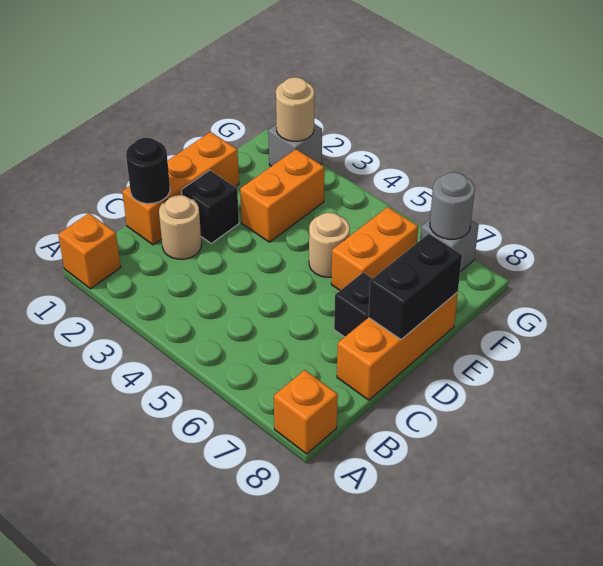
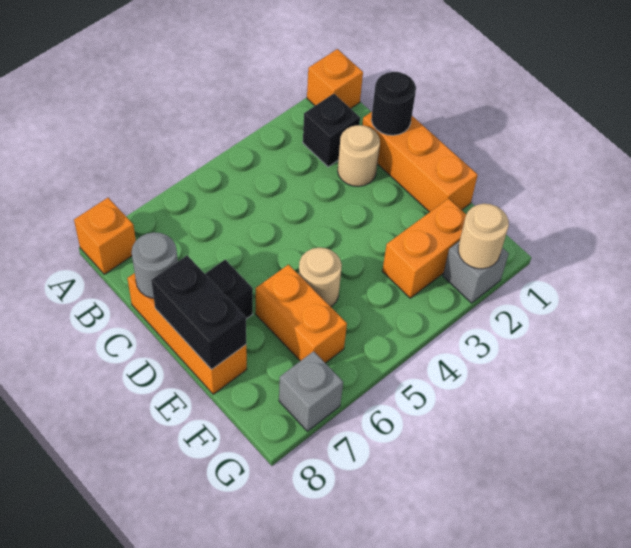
black brick D2 level 1 -> black brick B2 level 1
orange brick E3:F3 level 1 -> orange brick F2:F3 level 1
grey round brick G7 level 2 -> grey round brick C8 level 2

